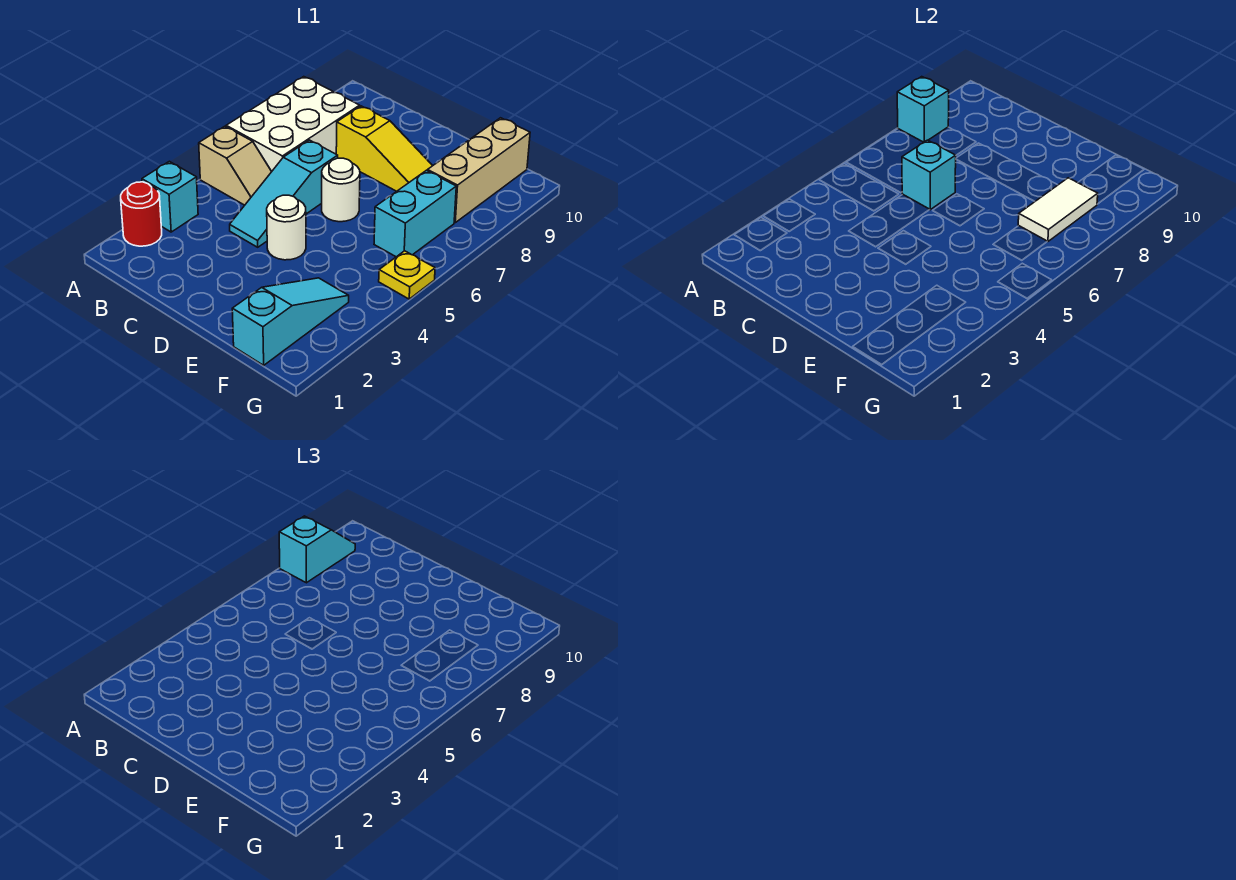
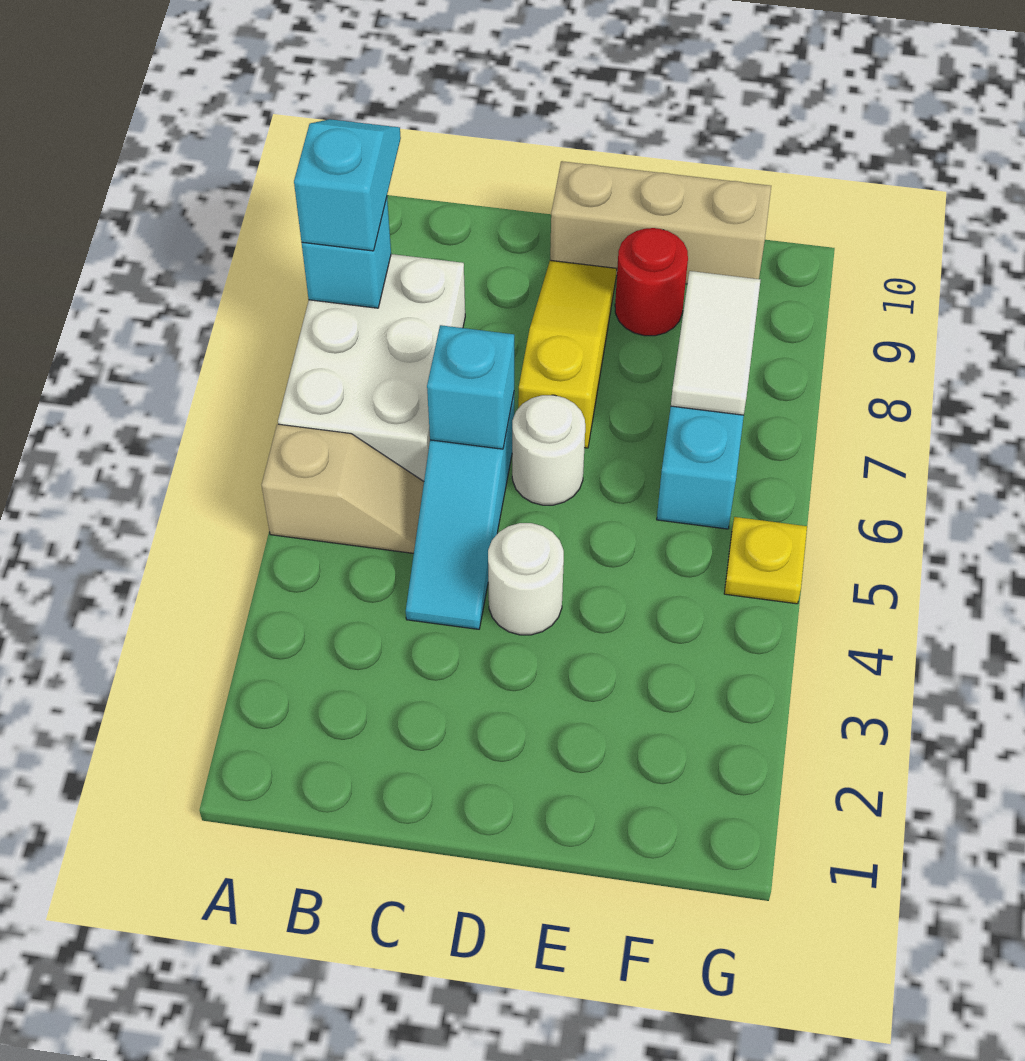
red round brick A2 level 1 -> red round brick E9 level 1
cyan brick A3 level 1 -> none
yellow slope C8:E8 level 1 top C -> yellow slope D7:D9 level 1 top 7
cyan slope F1:F3 level 1 top 1 -> none
tan brick F8:F10 level 1 -> tan brick D10:F10 level 1

